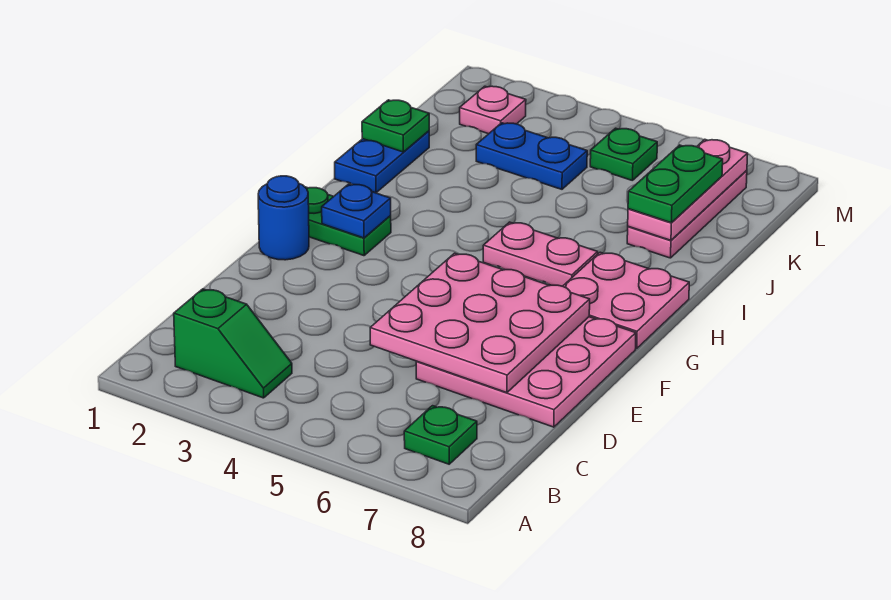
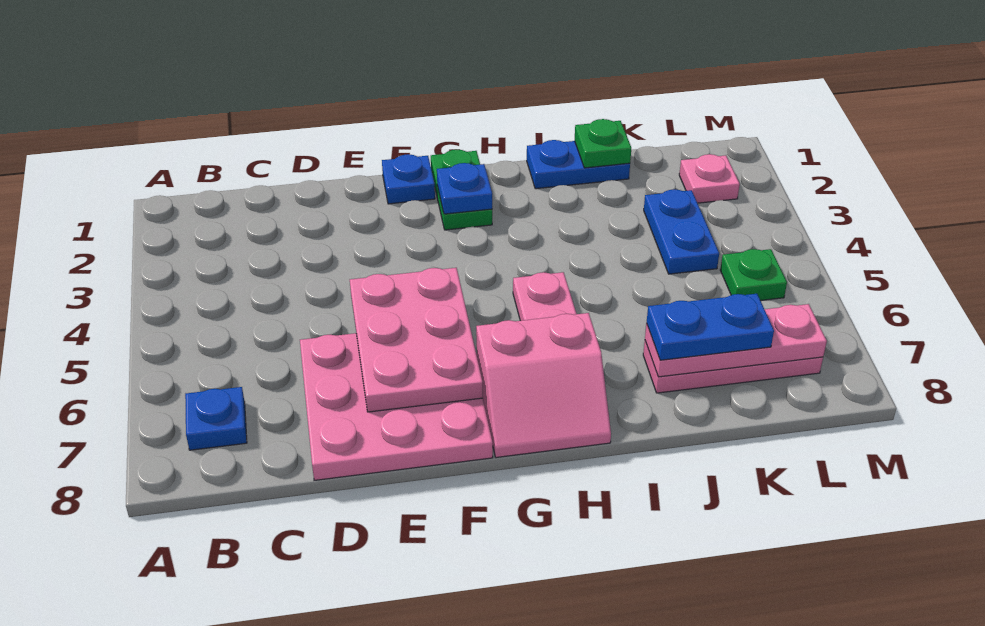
green slope B2:B3 level 1 top 2 -> none
green plate B7 level 1 -> blue plate B7 level 1
pink plate D5:F7 level 2 -> pink plate E5:F7 level 2
blue round brick F1 level 1 -> blue plate F1 level 1
pink plate G7:H8 level 1 -> pink slope G7:H8 level 1 top 7
green plate J7:K7 level 3 -> blue plate J7:K7 level 3

